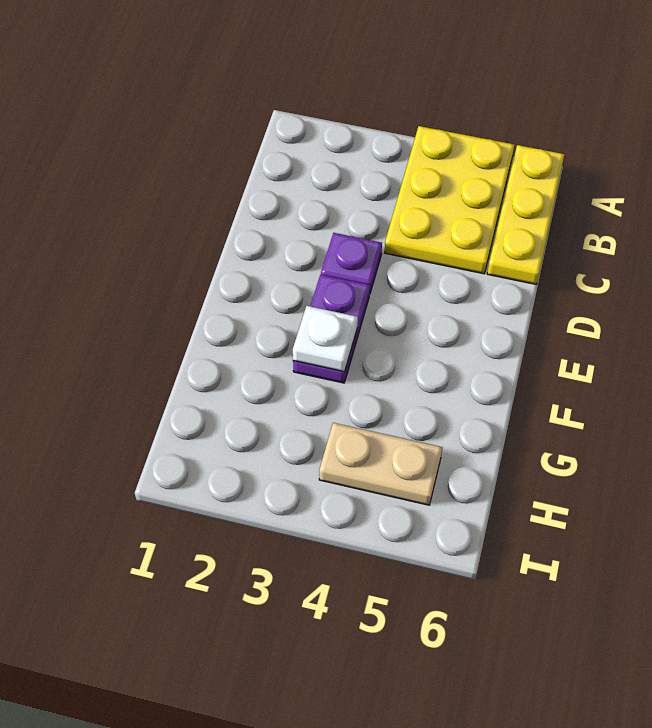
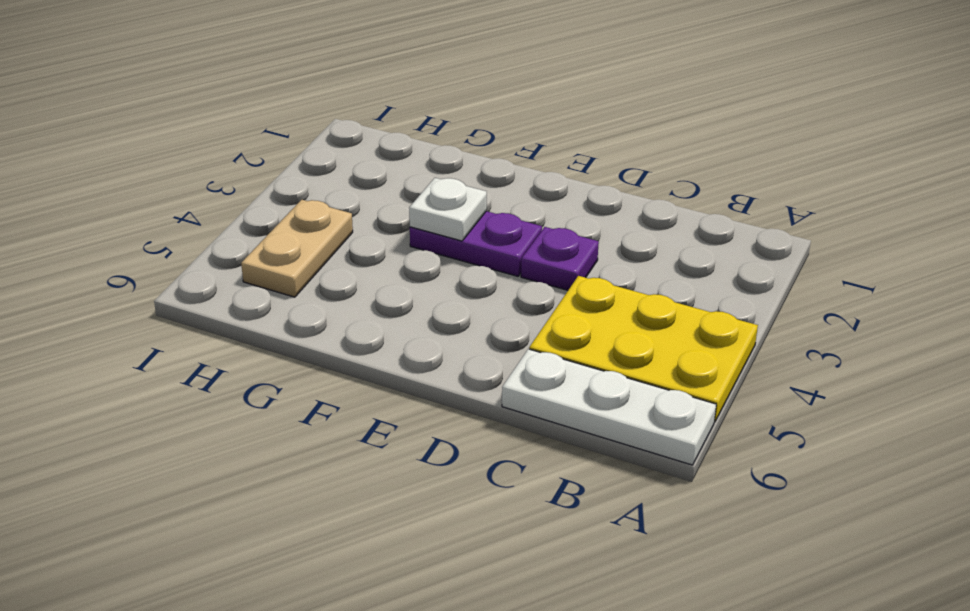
yellow plate A6:C6 level 1 -> white plate A6:C6 level 1

